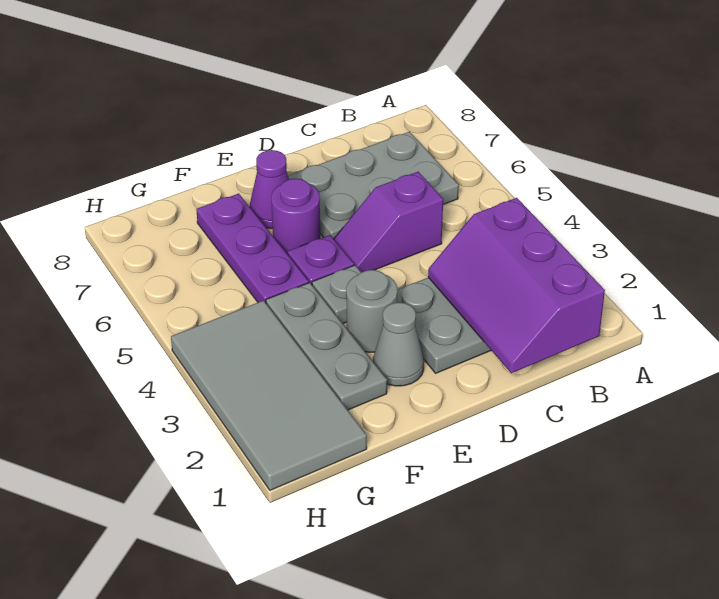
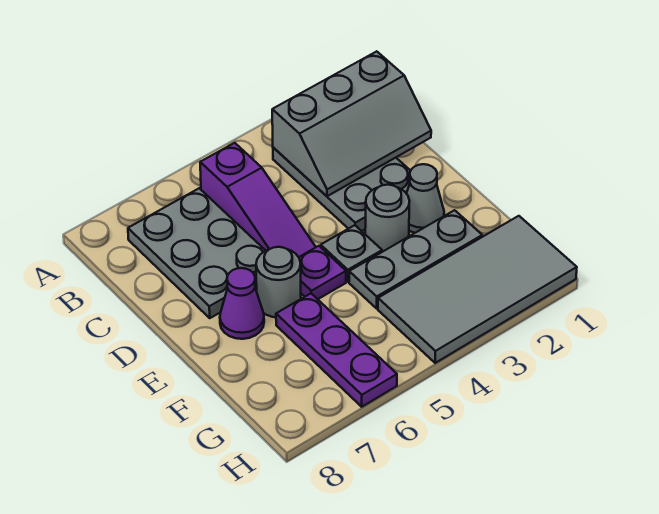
purple slope B1:C3 level 2 top B -> grey slope B1:C3 level 2 top B
purple slope C5:D5 level 1 top C -> purple slope B5:D5 level 1 top B
purple round brick E6 level 1 -> grey round brick E6 level 1
purple plate F5:F7 level 1 -> purple plate F6:H6 level 1

